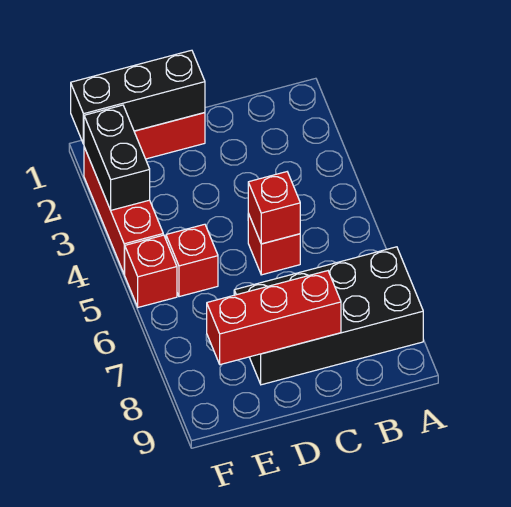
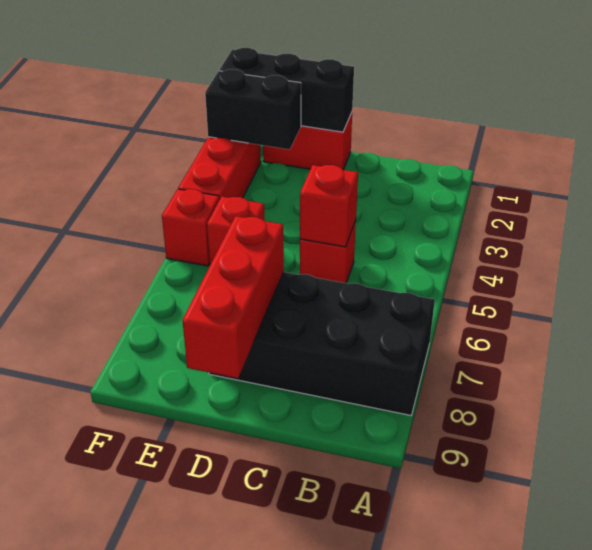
red brick C8:E8 level 2 -> red brick D7:D9 level 2
black brick F2:F3 level 2 -> black brick E2:F2 level 2

